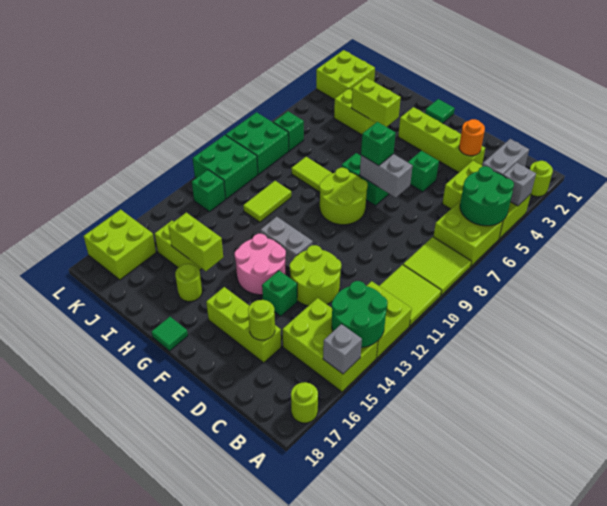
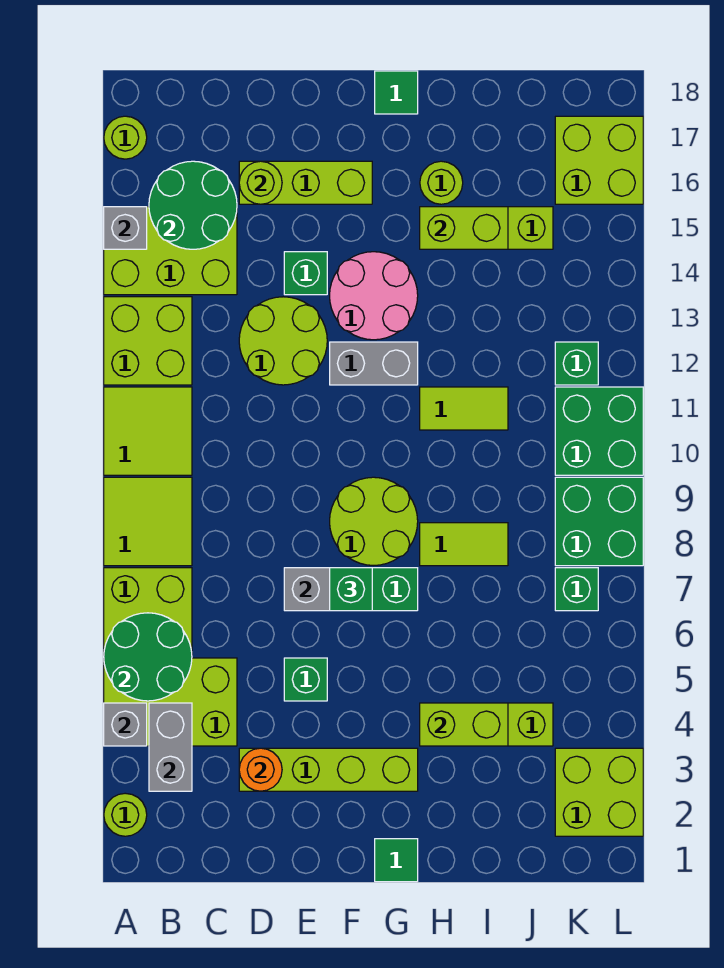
green round brick A13:B14 level 2 -> green round brick B15:C16 level 2
lime tile I10:I11 level 1 -> lime tile H11:I11 level 1

